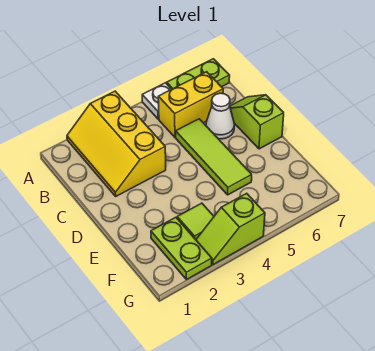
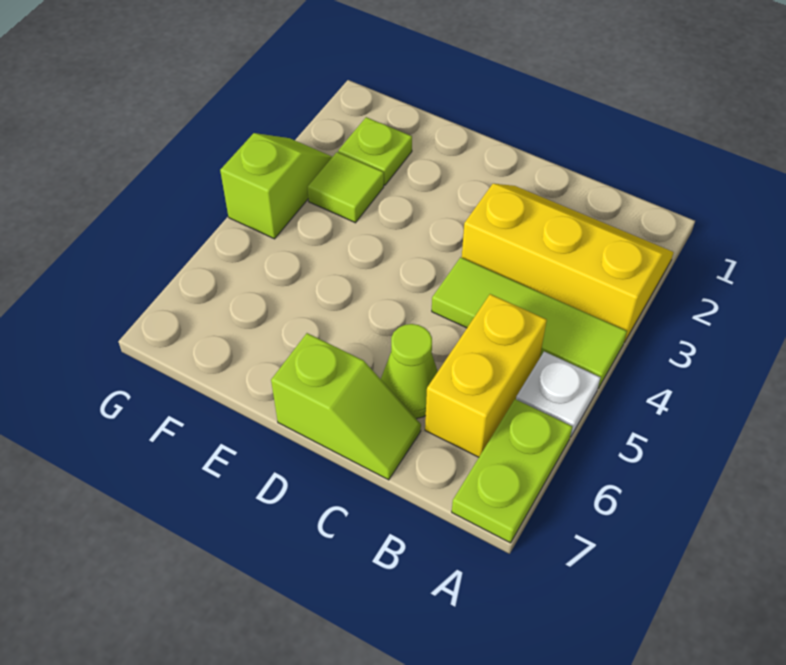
lime tile C5:E5 level 1 -> lime tile A4:C4 level 1
white cone C6 level 1 -> lime cone C6 level 1
lime plate F2:G2 level 1 -> lime plate F2 level 1

